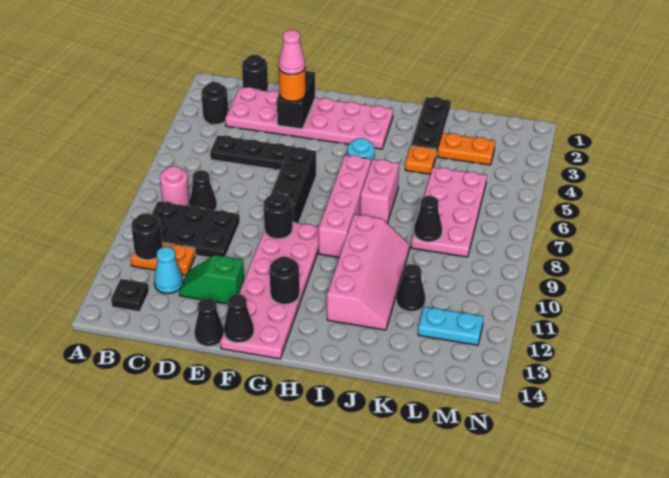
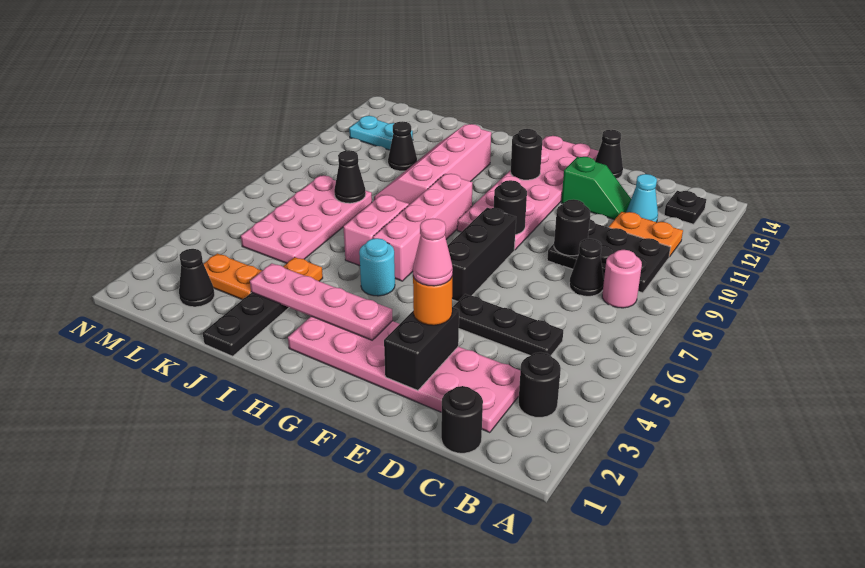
black round brick B11 level 2 -> black round brick D9 level 2
black cone F14 level 2 -> black cone L2 level 1
none -> pink plate G3:J3 level 2

